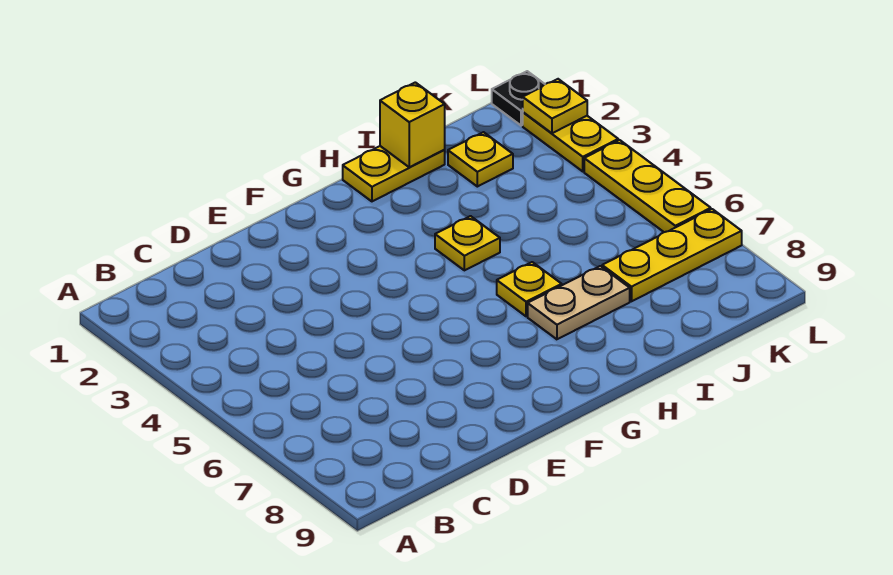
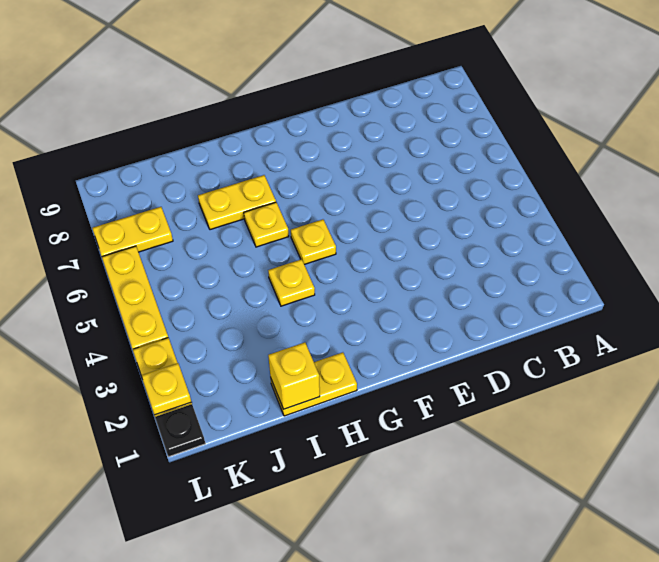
tan plate H7:I7 level 1 -> yellow plate H7:I7 level 1
yellow plate J2 level 1 -> yellow plate G5 level 1
yellow plate J7:L7 level 1 -> yellow plate K7:L7 level 1

